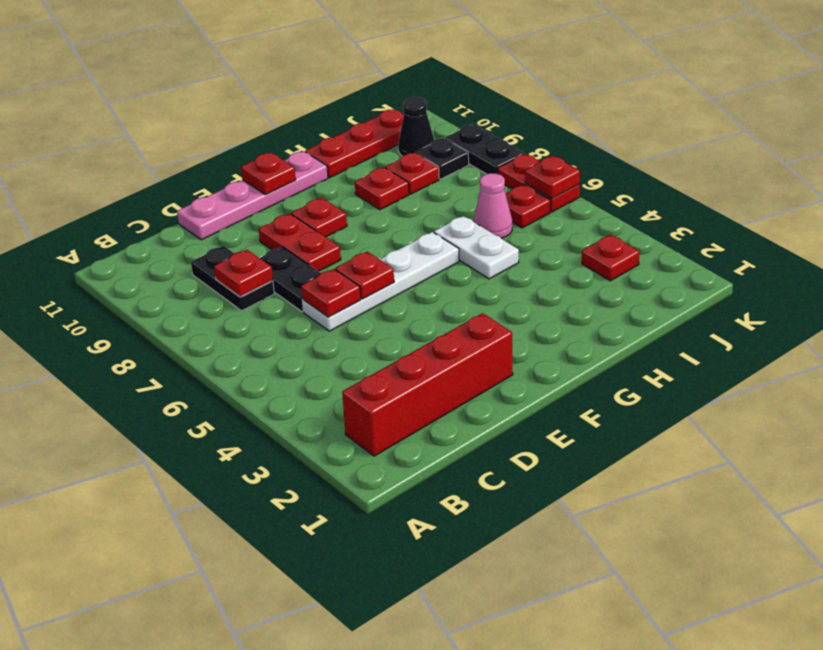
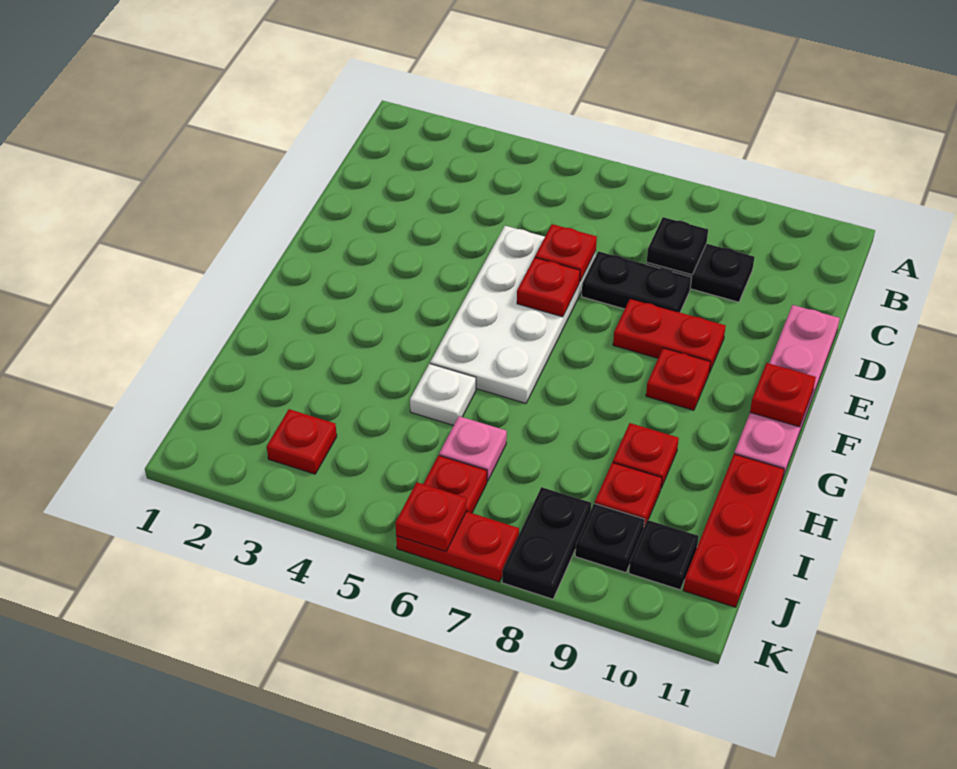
red brick B2:E2 level 1 -> none
red plate C8 level 2 -> black plate C8 level 2
white plate D6:G6 level 1 -> white plate D5:G6 level 1
white plate H5:H6 level 1 -> white plate H5 level 1
pink cone I6 level 1 -> pink plate I6 level 1
black cone J10 level 1 -> black plate J10 level 1
black plate K8:K9 level 1 -> black plate J8:K8 level 1

